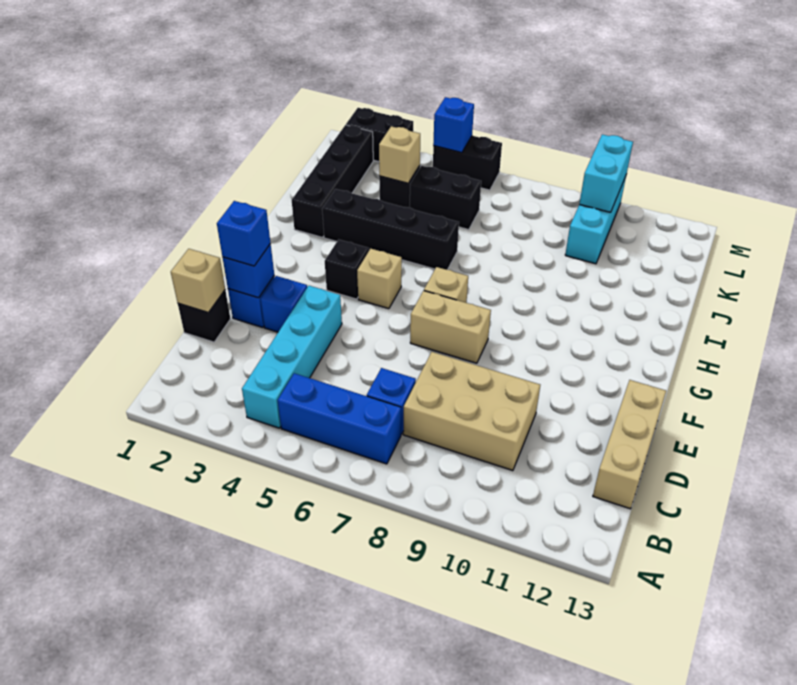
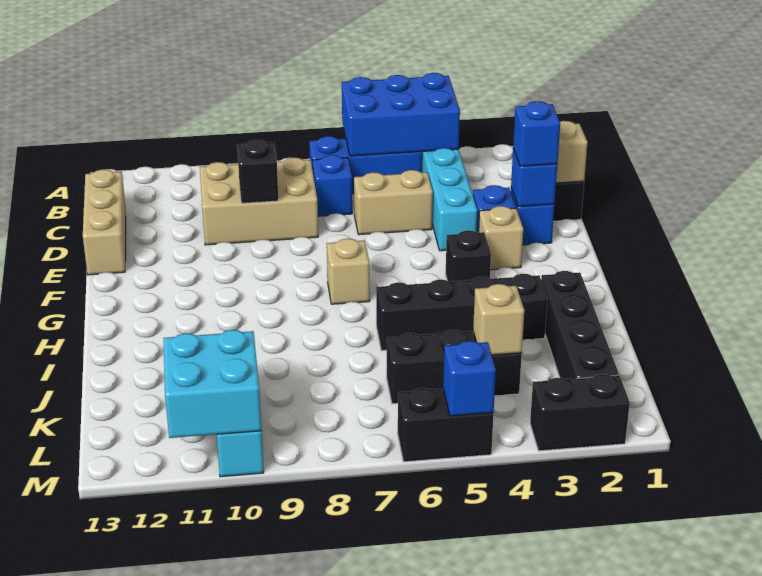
none -> blue brick A4:B6 level 2
none -> black brick D9 level 2
tan brick F7:F8 level 1 -> tan brick D5:D6 level 1
tan brick G5 level 1 -> tan brick F3 level 1
cyan brick L10:M10 level 2 -> cyan brick L10:M11 level 2

